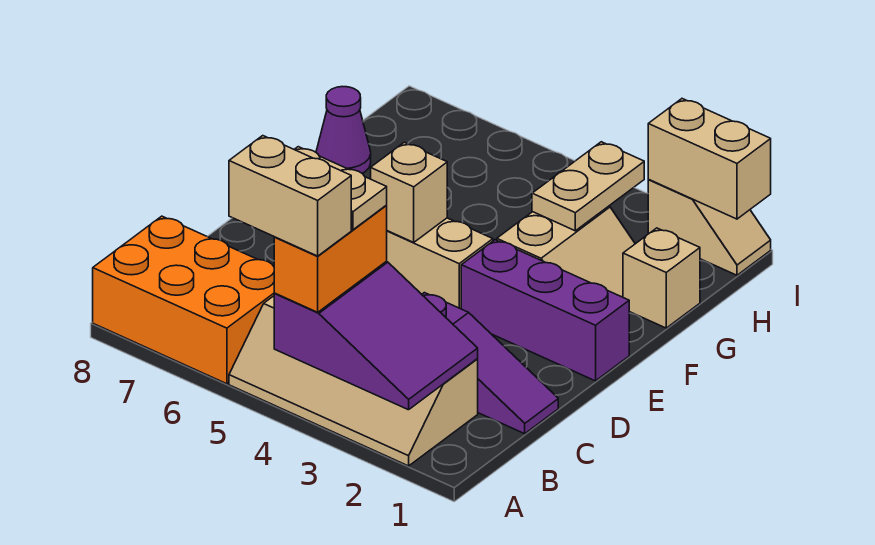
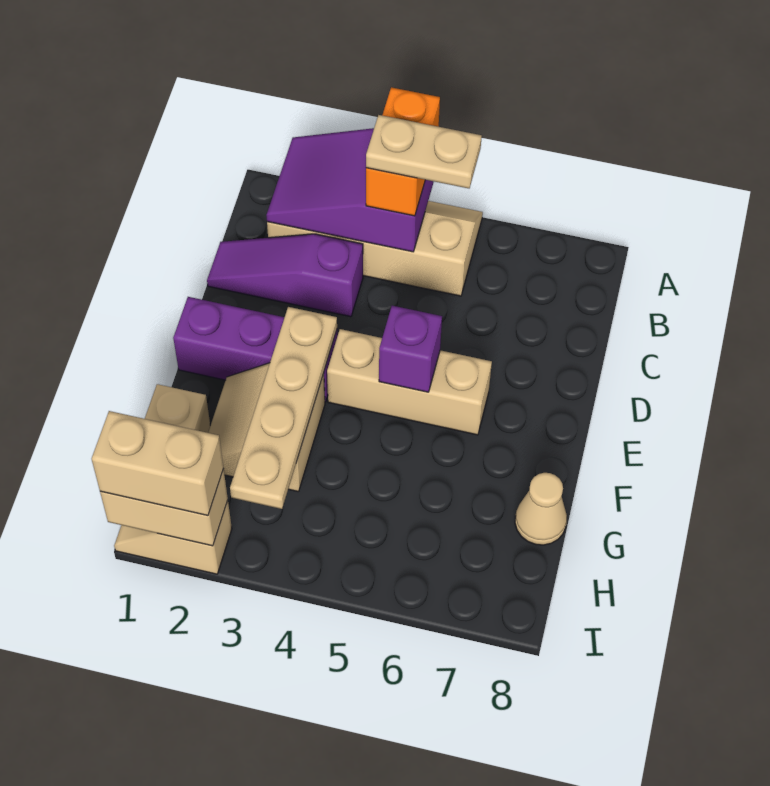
tan brick A4:A5 level 4 -> tan brick I1:I2 level 3
orange brick A6:B8 level 1 -> none
tan brick E5 level 2 -> purple brick E5 level 2
tan plate G3:H3 level 2 -> tan plate E3:H3 level 2
purple cone G8 level 1 -> tan cone G8 level 1

